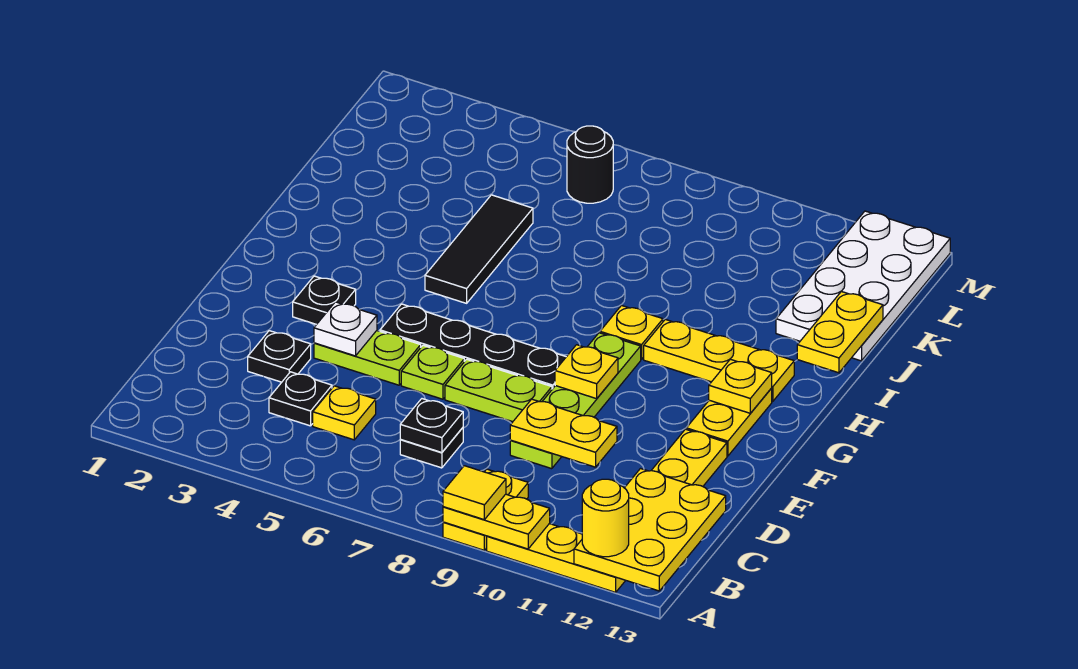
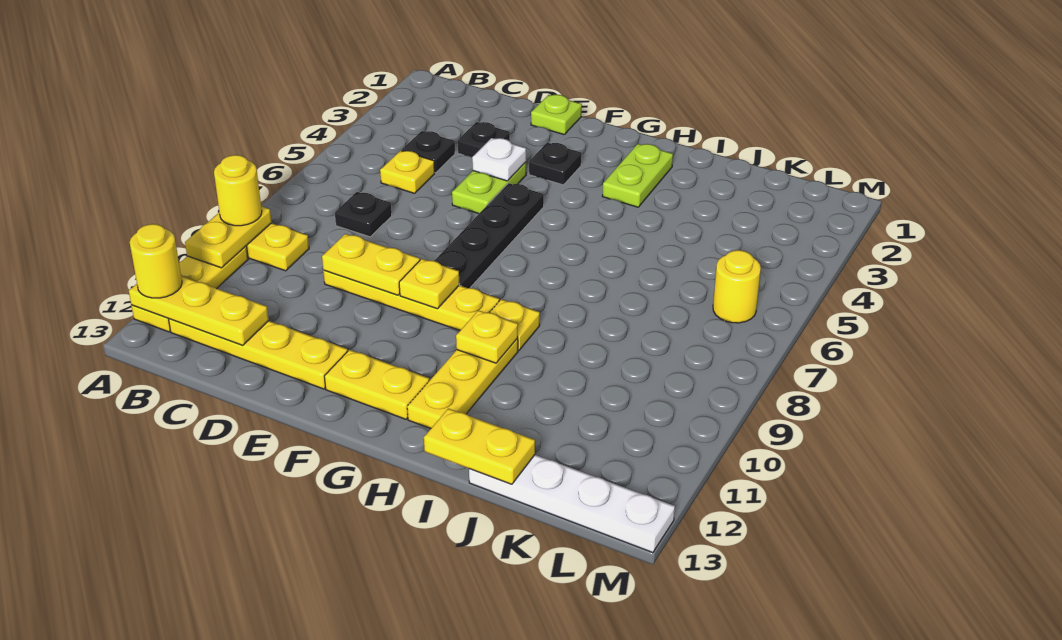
yellow tile A9 level 3 -> yellow round brick A9 level 3
yellow plate A12:C13 level 2 -> yellow plate A12:C12 level 2
black plate C7 level 2 -> none
lime plate D9:G9 level 1 -> yellow plate D9:G9 level 1
yellow plate D9:D10 level 2 -> yellow plate D9:E9 level 2
lime plate E6 level 1 -> lime plate E1 level 1
lime plate E7:E8 level 1 -> lime plate H2:H3 level 1
yellow plate G12 level 2 -> yellow plate H10 level 2
black tile H5:J5 level 1 -> none
white plate J12:M13 level 1 -> white plate J13:M13 level 1
black round brick L6 level 1 -> yellow round brick L6 level 1

